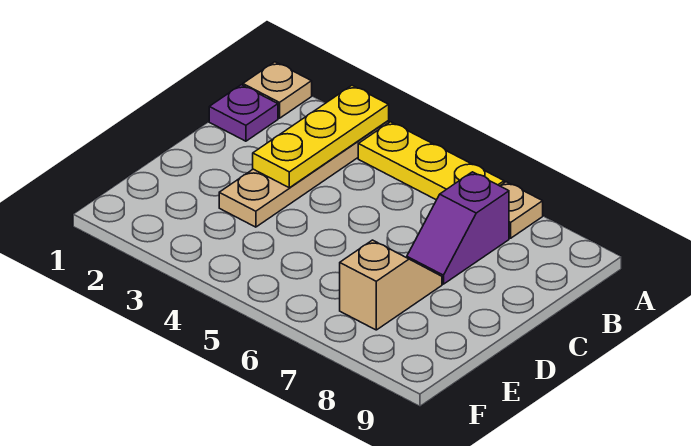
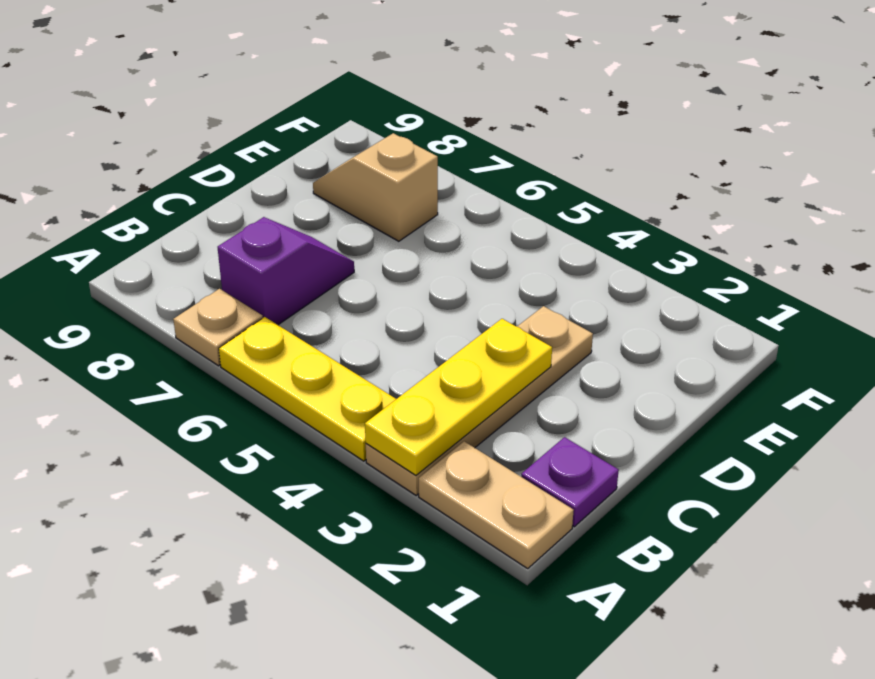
tan plate A1 level 1 -> tan plate A1:A2 level 1
tan slope D7:E7 level 1 top E -> tan slope E7:E8 level 1 top 7

